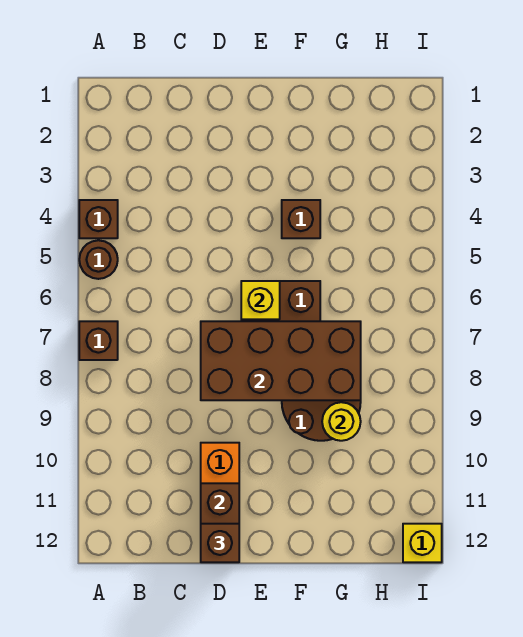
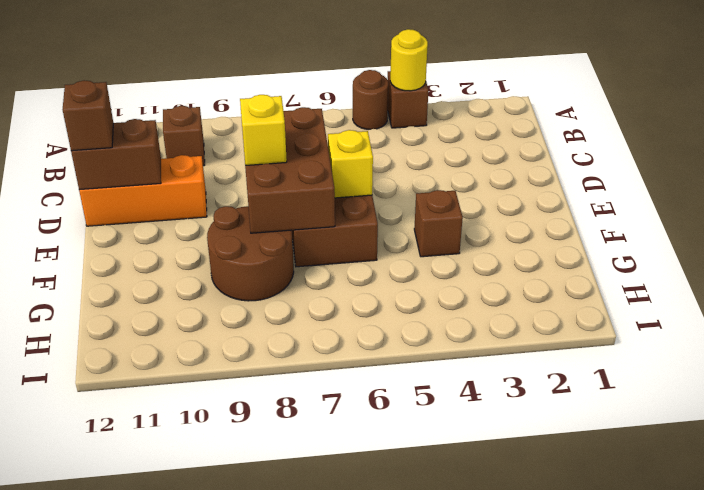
brown brick A7 level 1 -> brown brick B10 level 1
brown brick D7:G8 level 2 -> brown brick D7:F8 level 2
yellow round brick G9 level 2 -> yellow round brick A4 level 2
yellow brick I12 level 1 -> yellow brick E8 level 3

